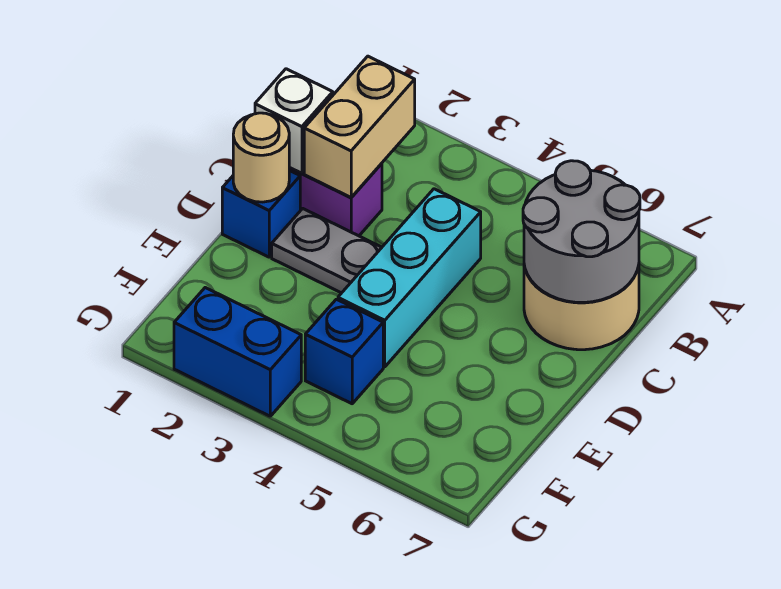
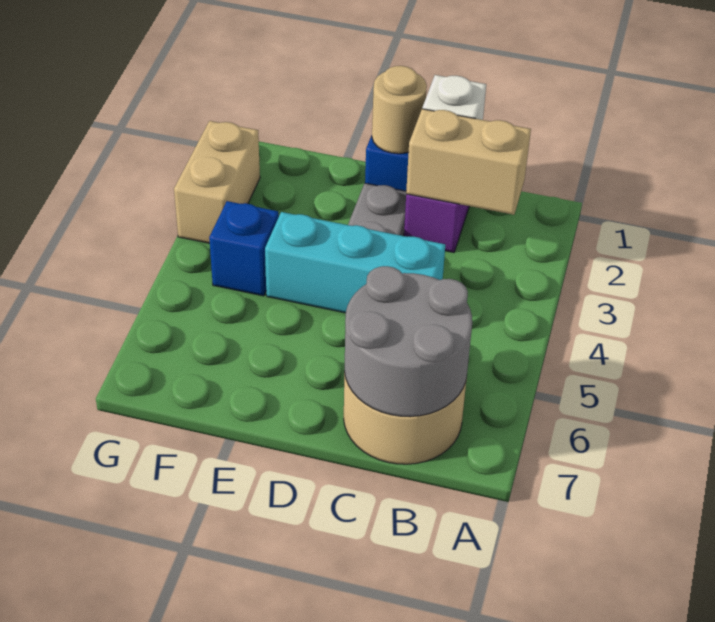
blue brick G2:G3 level 1 -> tan brick G2:G3 level 1

